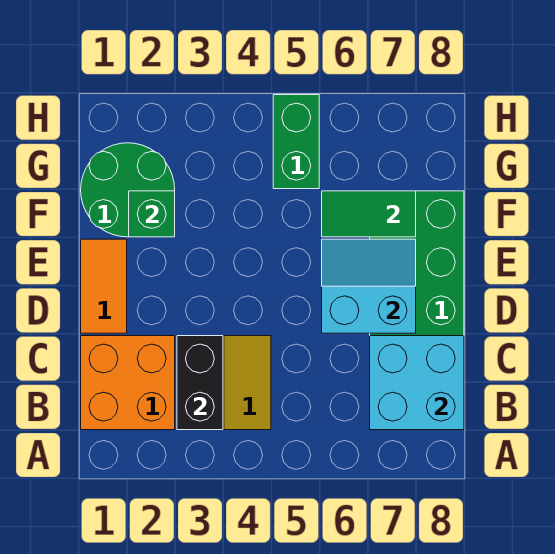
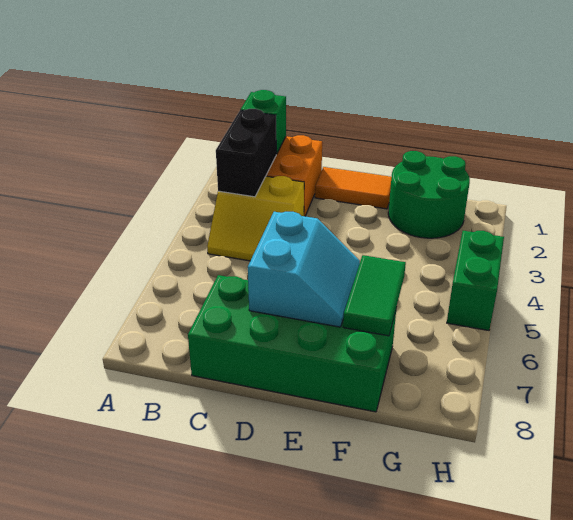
black brick B3:C3 level 2 -> black brick B2:B3 level 2
cyan brick B7:C8 level 2 -> none
green brick F2 level 2 -> green brick B1 level 2
green brick G5:H5 level 1 -> green brick H4:H5 level 1

